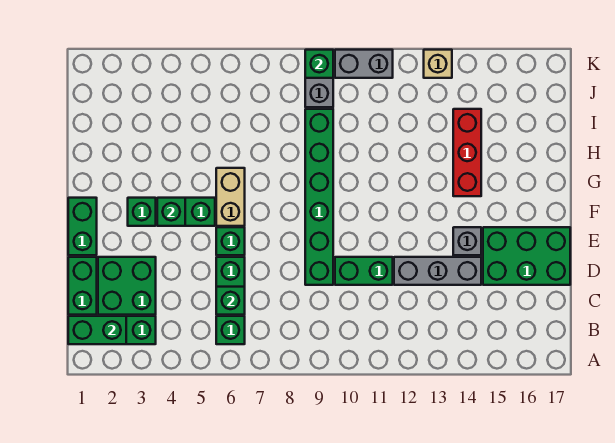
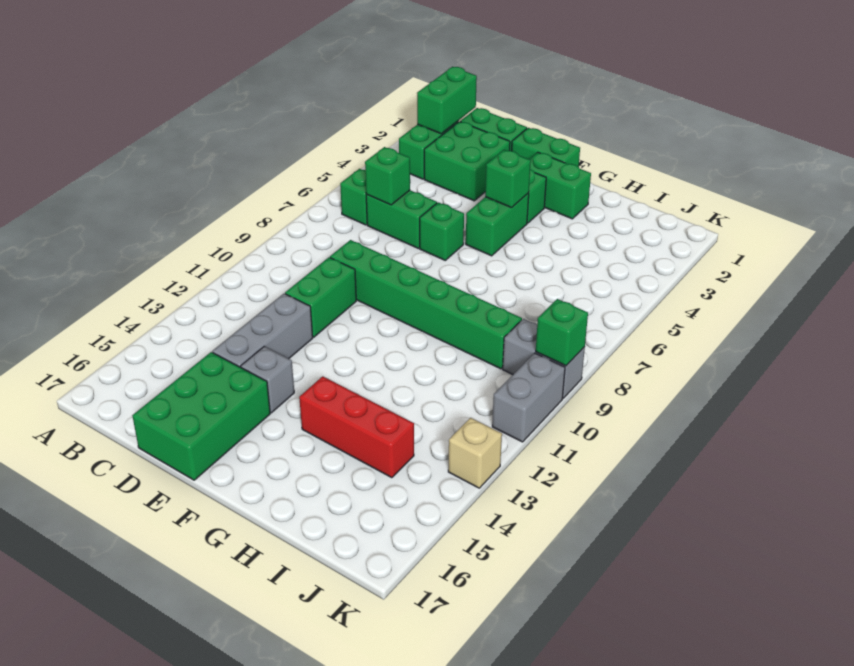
none -> green brick F2:G2 level 1
tan brick F6:G6 level 1 -> none

